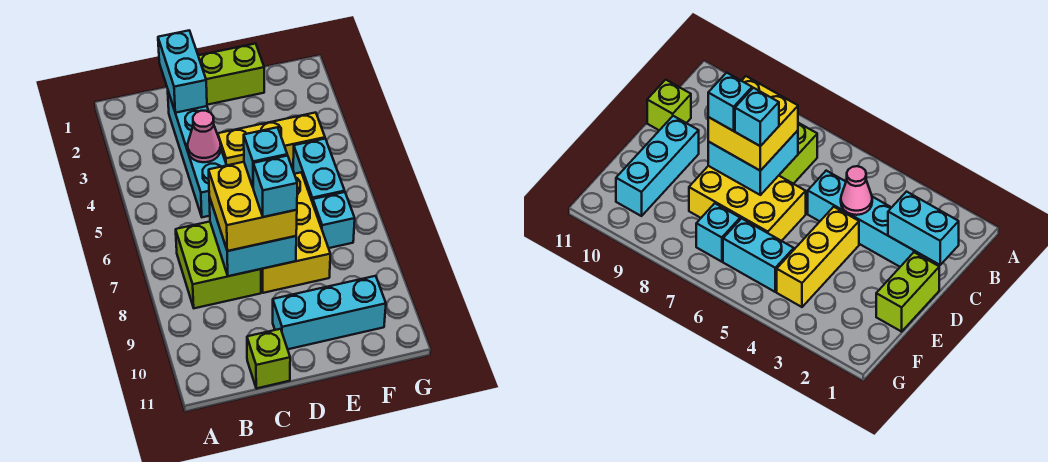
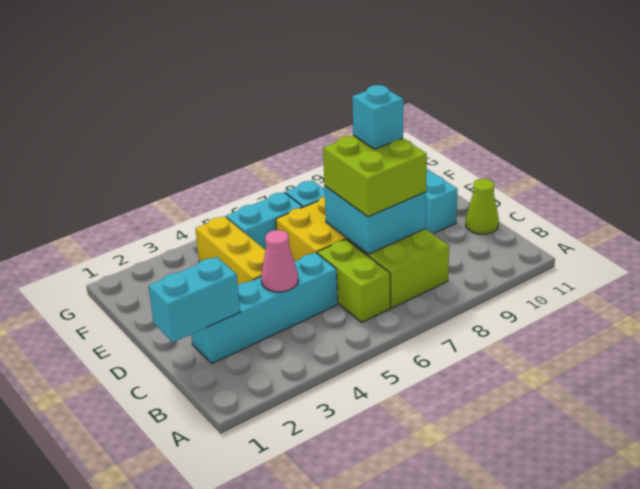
yellow brick C7:D8 level 3 -> lime brick C7:D8 level 3
lime brick C11 level 1 -> lime cone C11 level 1
lime brick D1:E1 level 1 -> lime brick B6:C6 level 1
cyan brick D7 level 4 -> none

